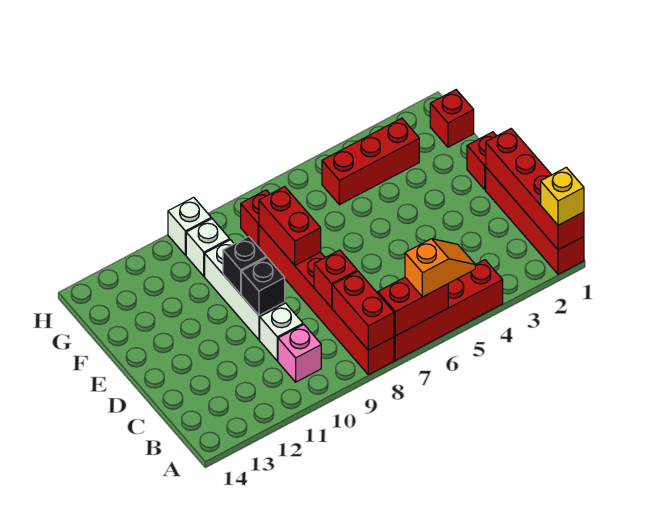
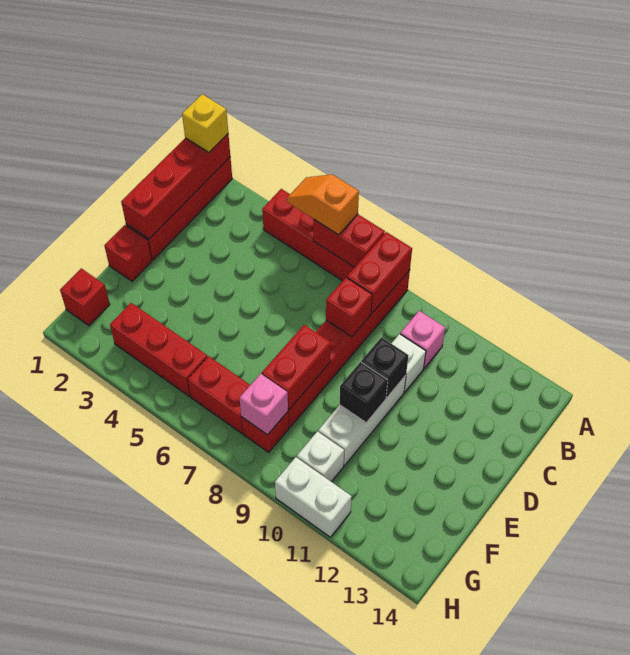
none -> red brick G6:G7 level 1
none -> pink brick G8 level 2
white brick H10 level 1 -> white brick H10:H11 level 1

